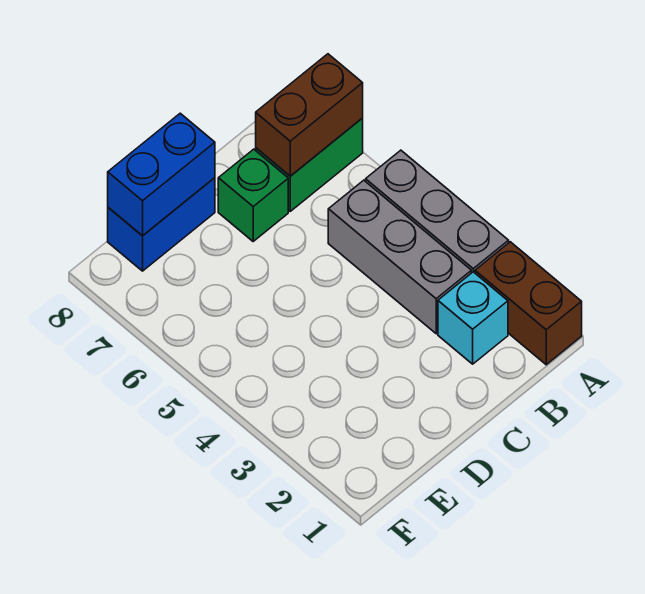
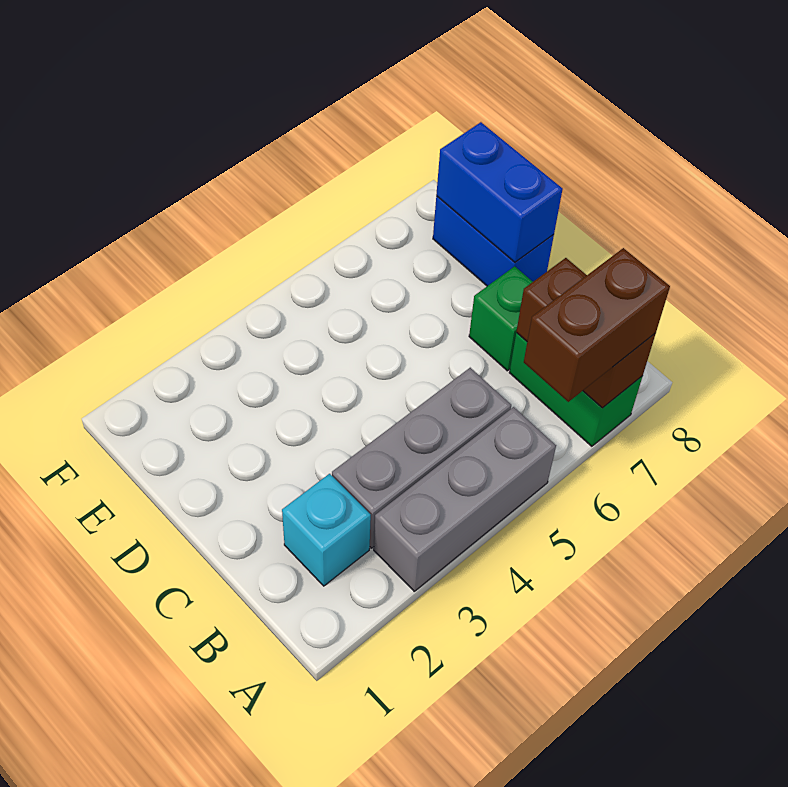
brown brick A1:A2 level 1 -> brown brick A6:A7 level 3

